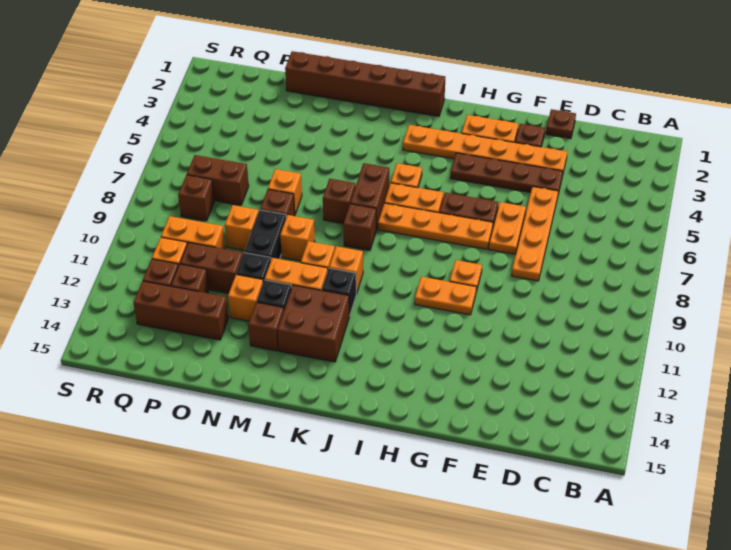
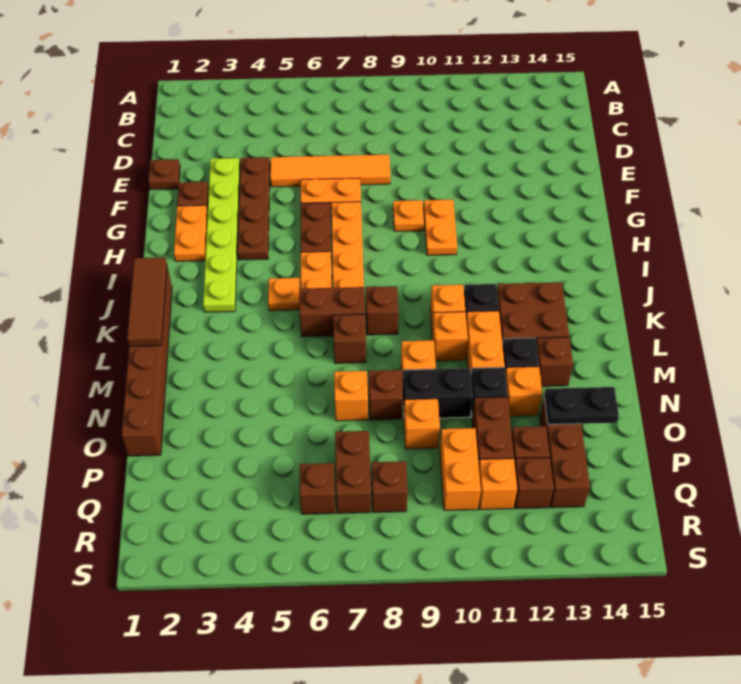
orange plate E3:J3 level 1 -> lime plate E3:J3 level 1
orange plate E5:E8 level 1 -> orange tile E5:E8 level 1
none -> brown tile J1:L1 level 2
none -> black plate O13:O14 level 2
none -> brown brick Q6 level 1

